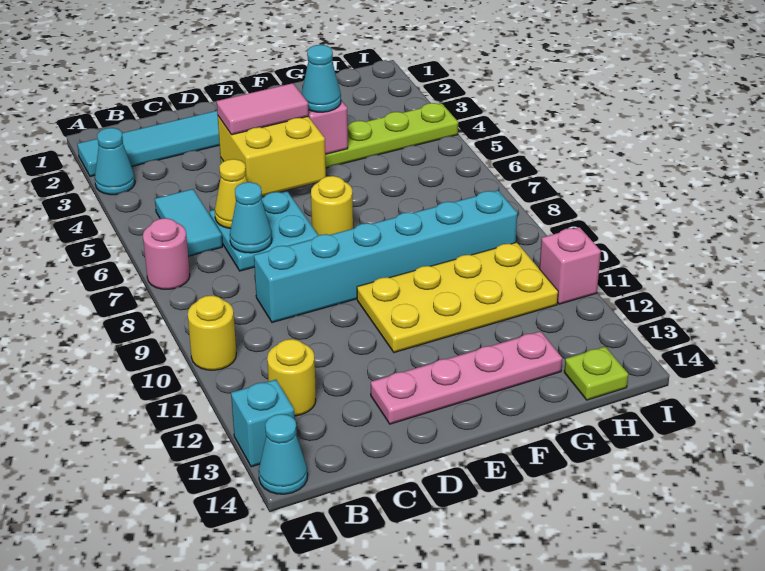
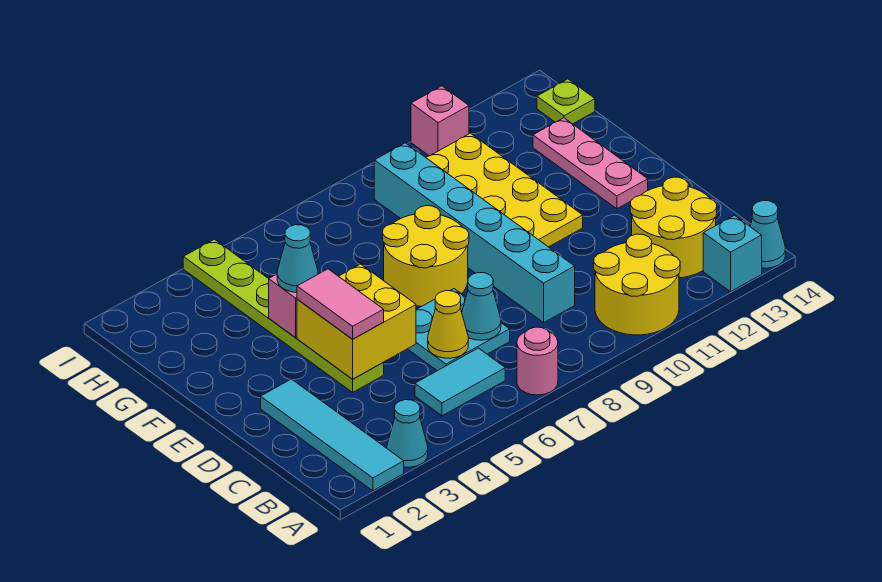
yellow round brick A10 level 1 -> yellow round brick A10:B11 level 1
yellow round brick B12 level 1 -> yellow round brick B12:C13 level 1
pink plate D13:G13 level 1 -> pink plate E13:G13 level 1
yellow round brick E7 level 1 -> yellow round brick E7:F8 level 1

